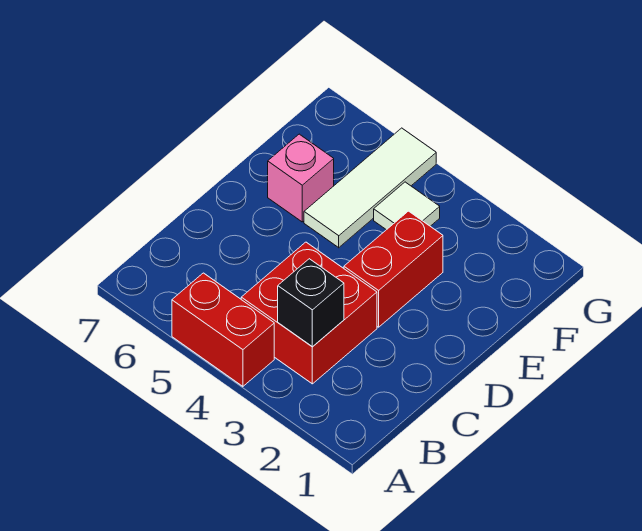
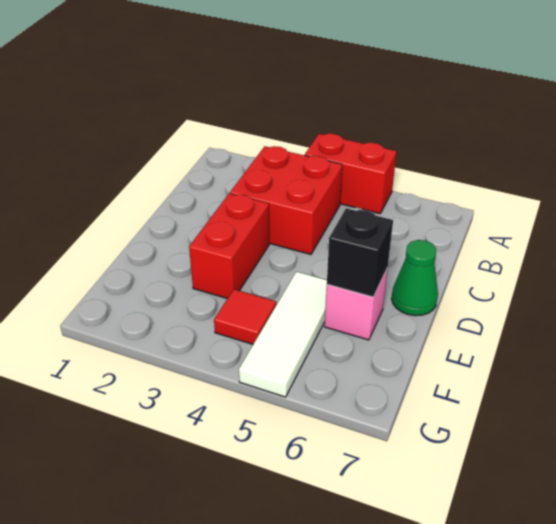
black brick B3 level 2 -> black brick E6 level 2
none -> green cone D7 level 1
white tile F4 level 1 -> red tile F4 level 1

